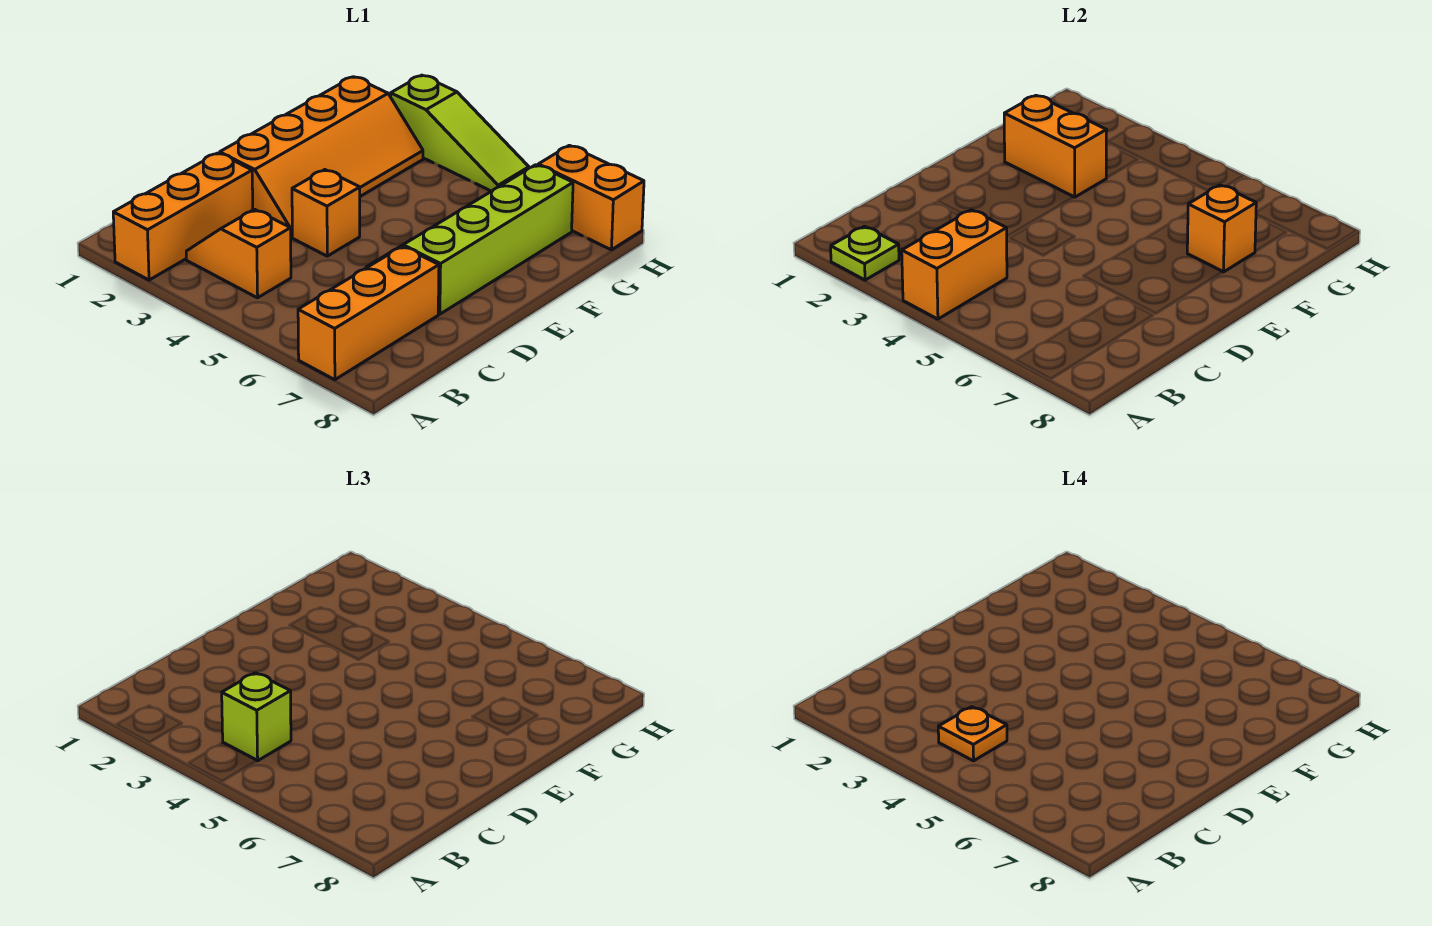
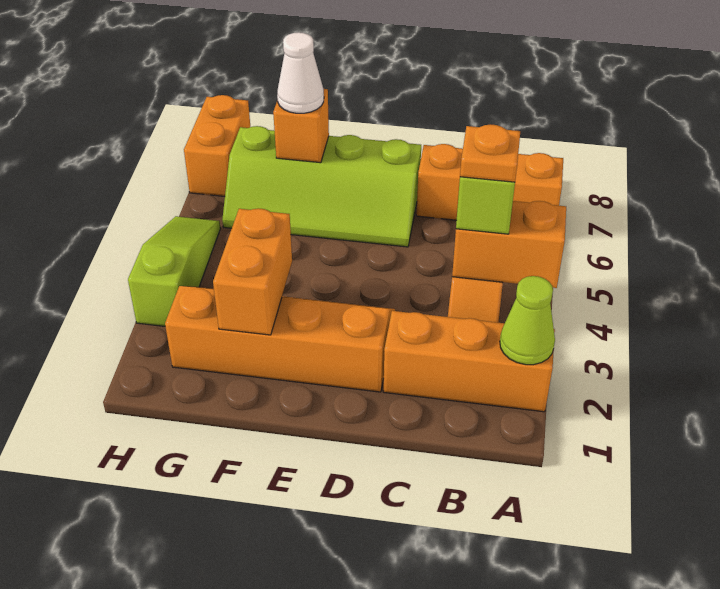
lime plate A2 level 2 -> lime cone A2 level 2
orange brick D4 level 1 -> none
none -> white cone F7 level 3

